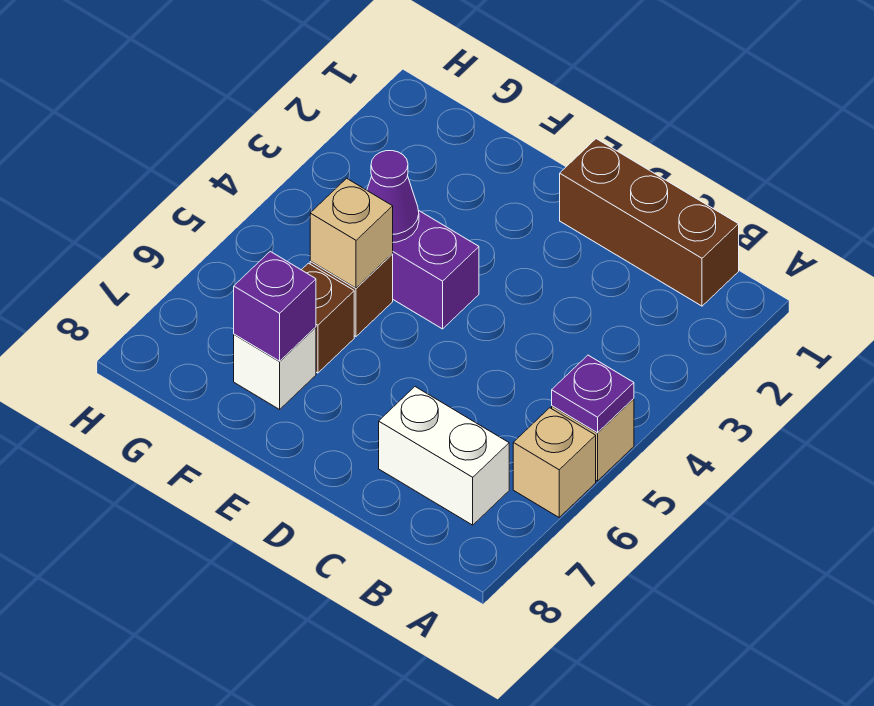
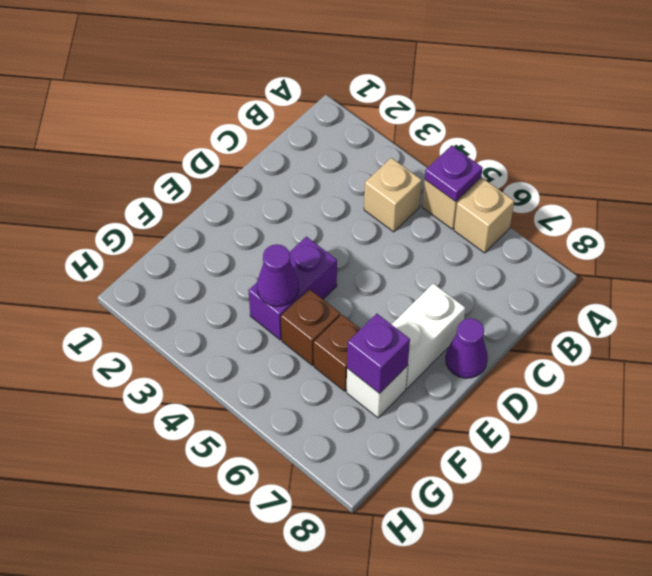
brown brick B1:D1 level 1 -> none
white brick B7:C7 level 1 -> white brick D7:E7 level 1
none -> purple cone D8 level 1
tan brick F5 level 2 -> tan brick B4 level 1

